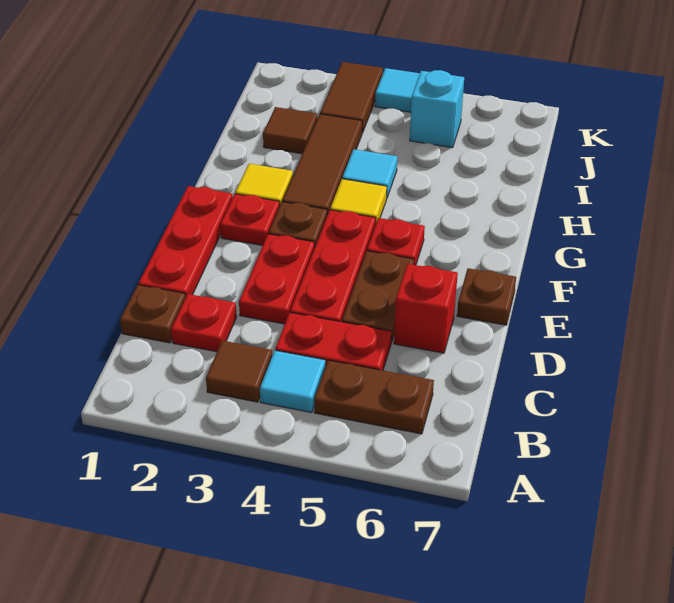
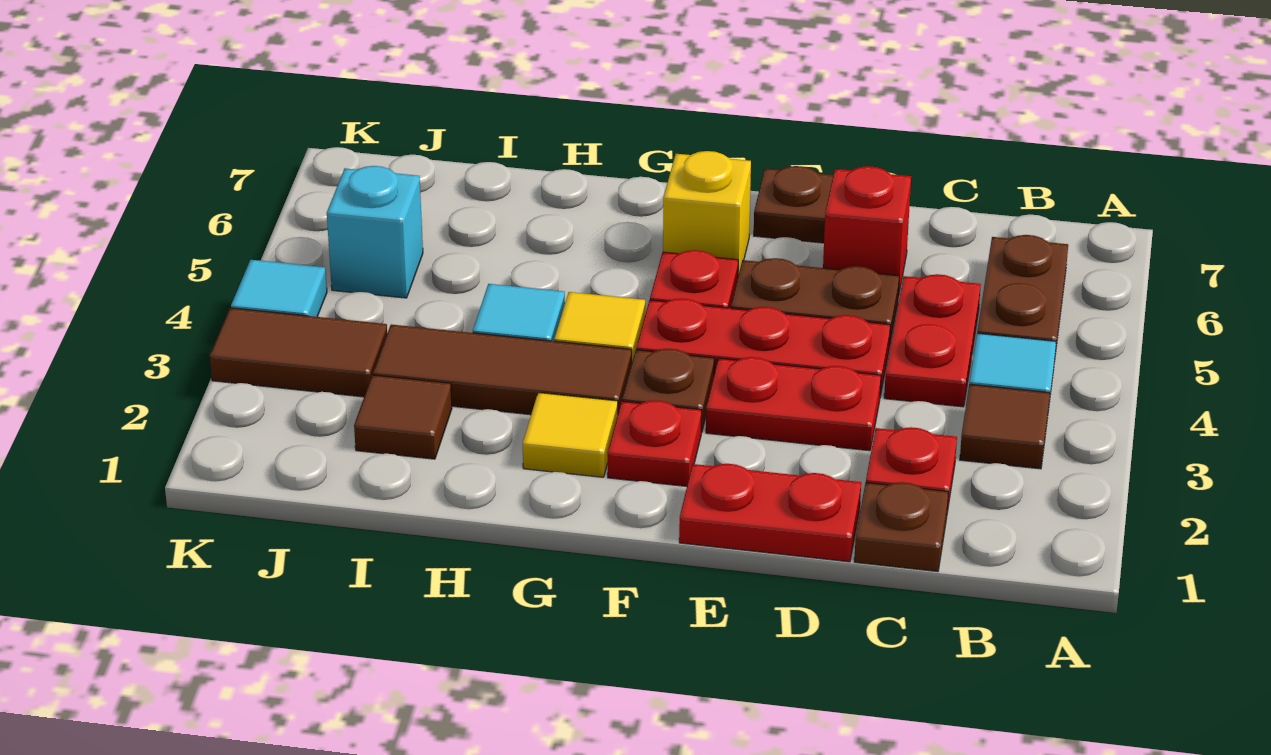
red plate D1:F1 level 1 -> red plate D1:E1 level 1
none -> yellow brick F6 level 1

